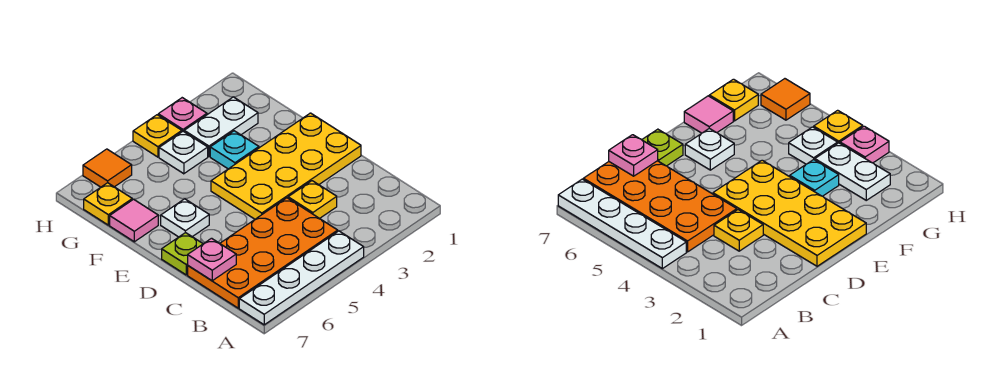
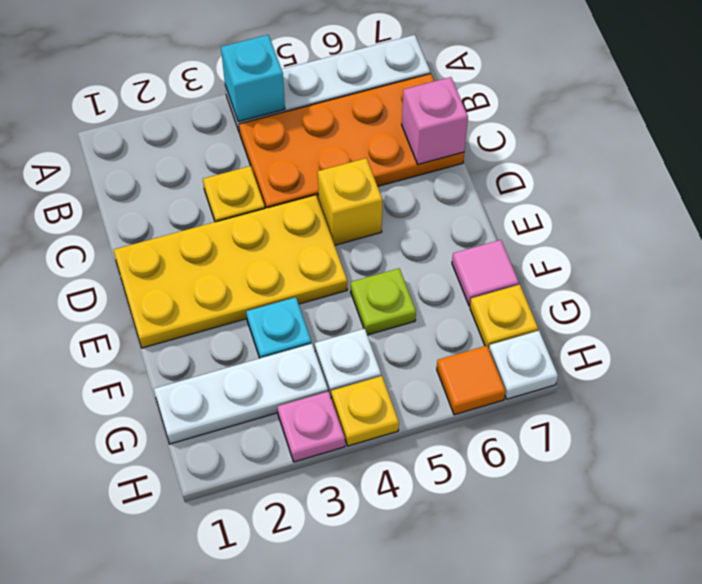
none -> cyan brick A4 level 2
pink plate C7 level 2 -> pink brick C7 level 2
none -> yellow brick D5 level 1
lime plate D7 level 1 -> lime plate F5 level 1
white plate E6 level 1 -> white plate H7 level 1
white plate G2:G3 level 1 -> white plate G1:G3 level 1

